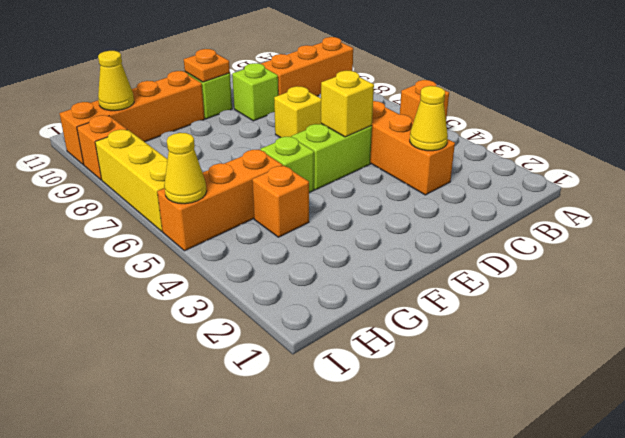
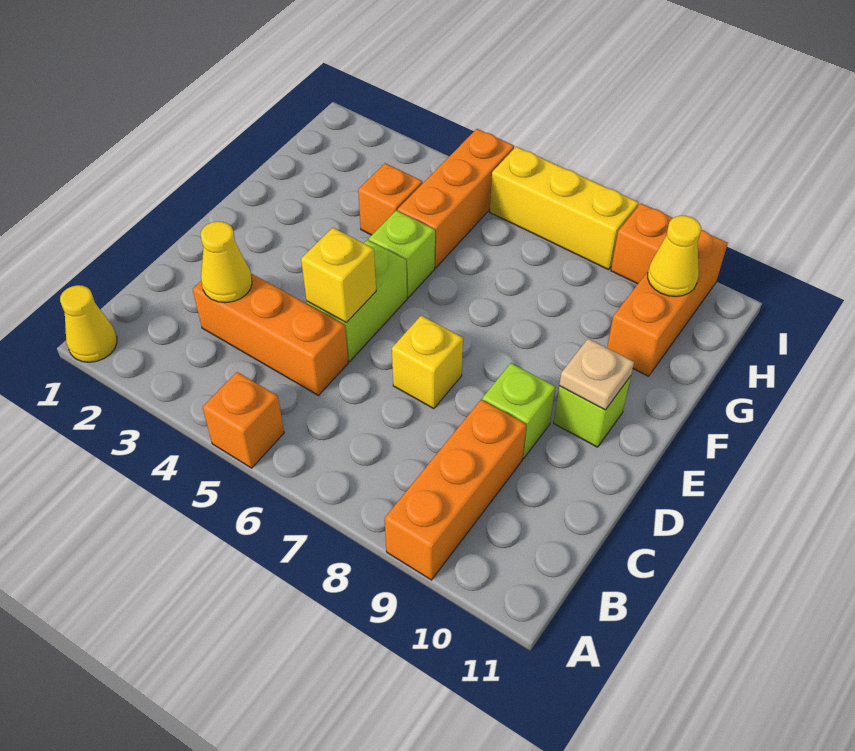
orange plate E10 level 2 -> tan plate E10 level 2
orange brick F10:I10 level 1 -> orange brick G10:I10 level 1
yellow cone I5 level 2 -> yellow cone A1 level 1

